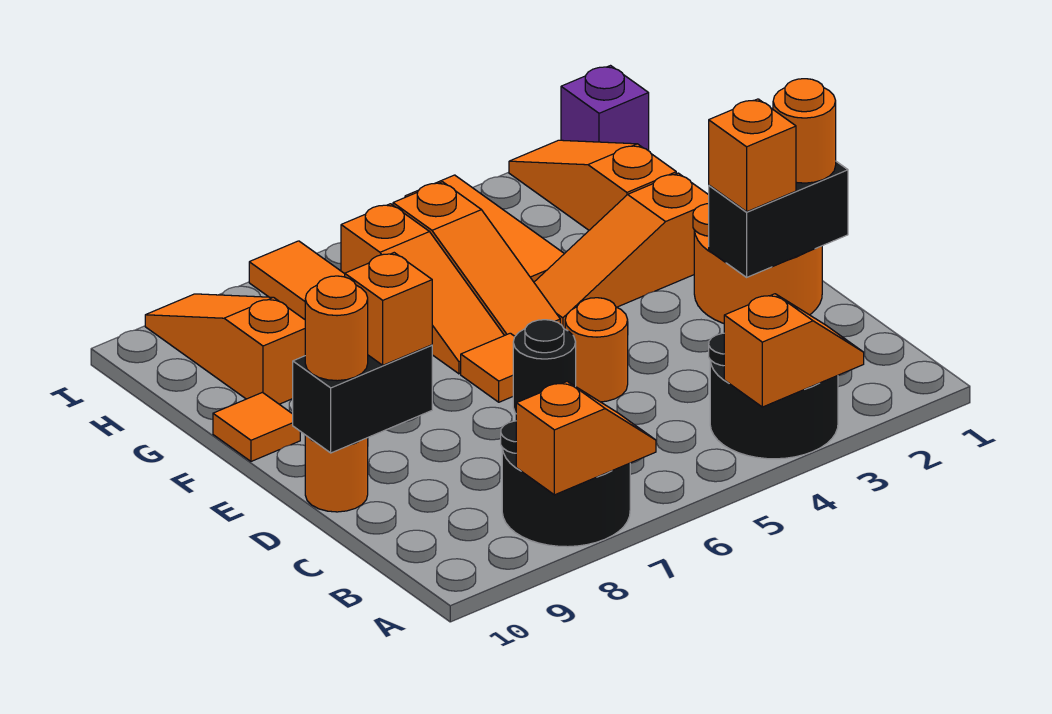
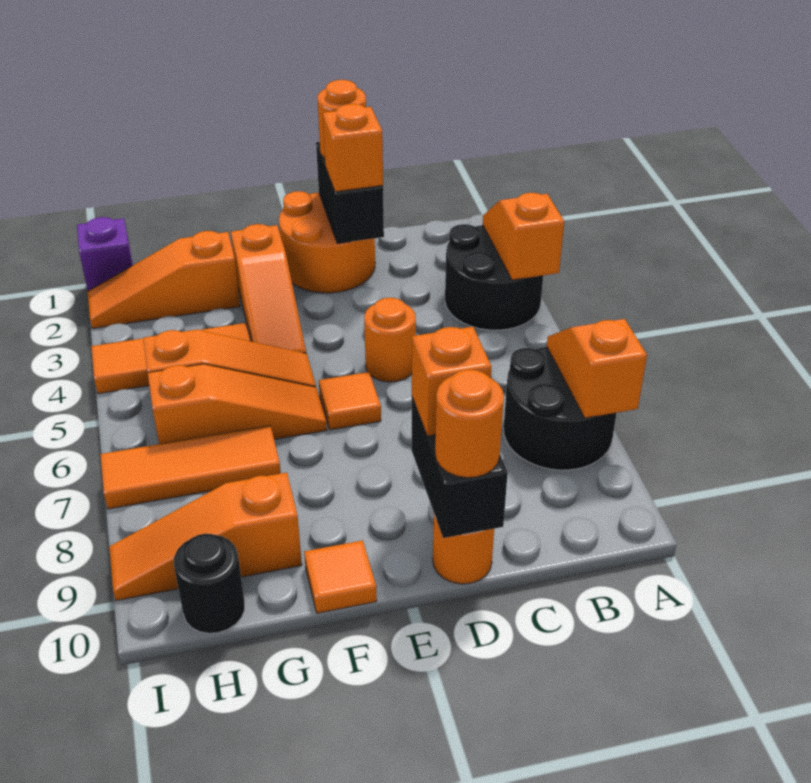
black round brick D6 level 1 -> black round brick H10 level 1

